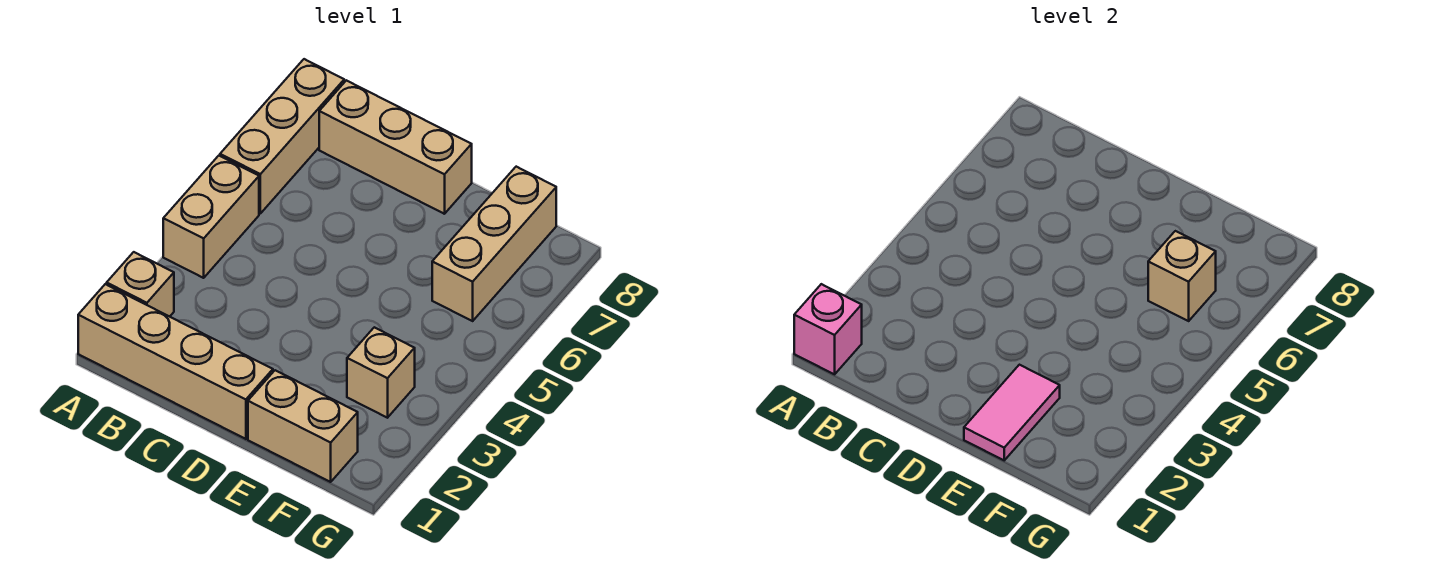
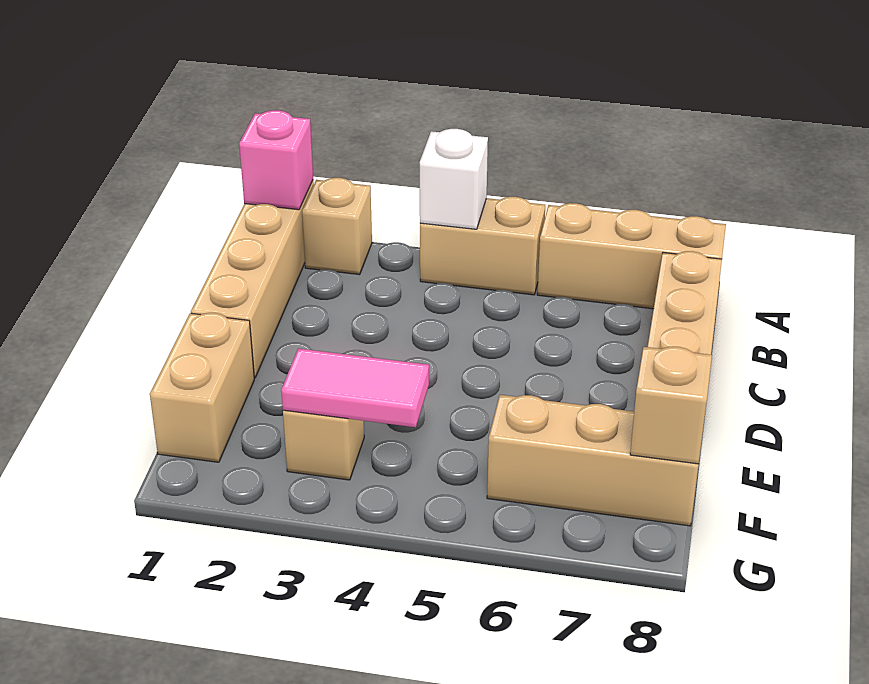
none -> white brick A4 level 2
pink tile E1:E2 level 2 -> pink tile F3:F4 level 2
tan brick F6 level 2 -> tan brick F8 level 2

